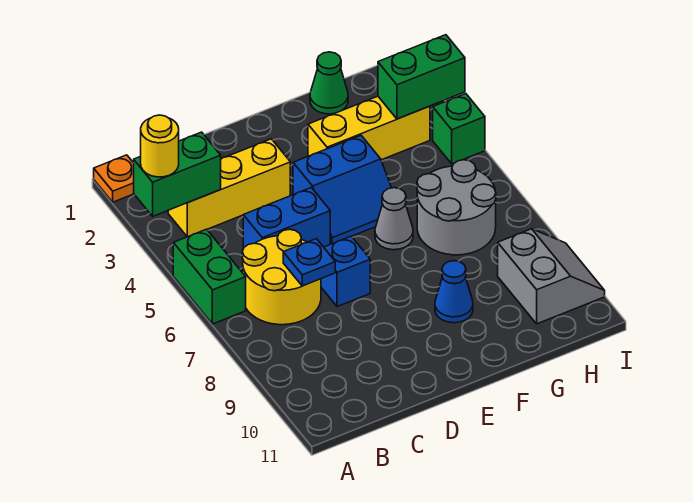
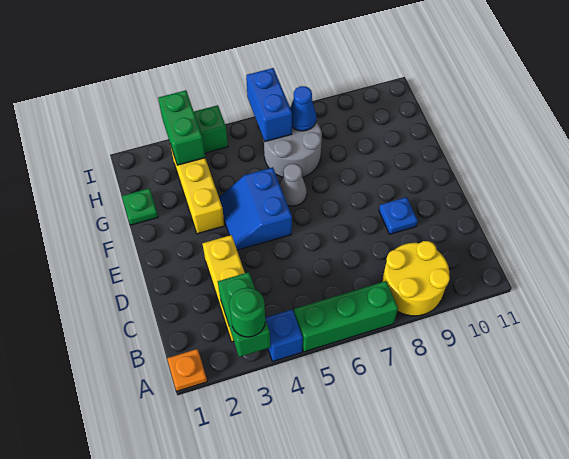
yellow round brick A3 level 3 -> green round brick A3 level 3
green brick A5:A6 level 1 -> green brick A5:A7 level 1
yellow round brick B6:C7 level 1 -> yellow round brick A8:B9 level 1
blue brick C5:D5 level 1 -> blue brick H6:I6 level 2
blue plate C7 level 2 -> blue plate D9 level 1
blue brick D7 level 1 -> blue brick A4 level 1
blue slope E4:F5 level 1 top 4 -> blue slope E4:F5 level 1 top 5
blue cone F9 level 1 -> blue cone H7 level 2
green cone G1 level 1 -> green plate G1 level 1
grey slope H9:I10 level 1 top H -> none

